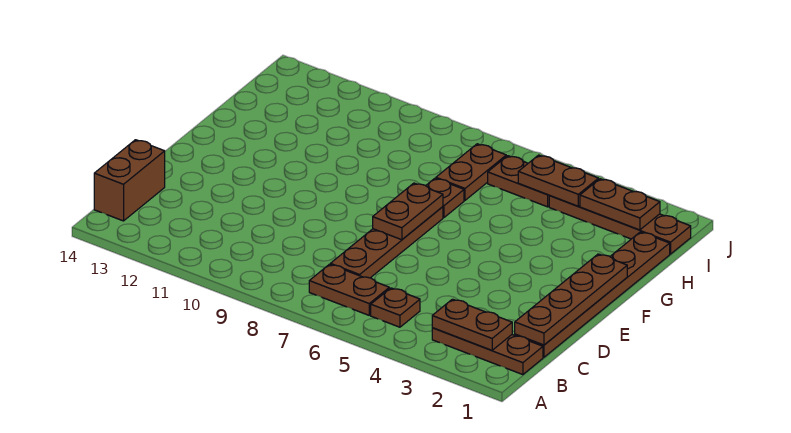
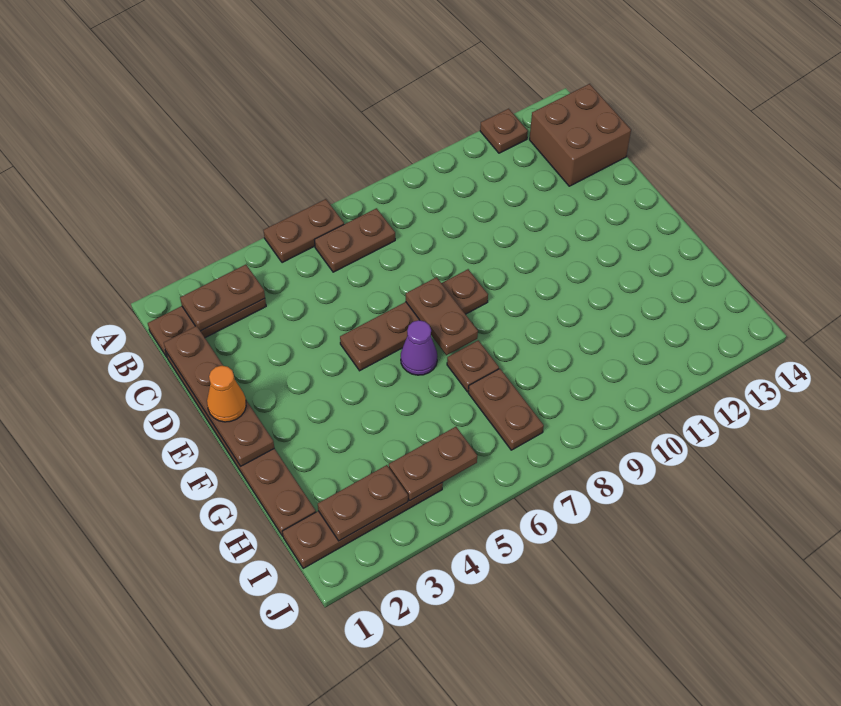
brown plate B5 level 1 -> brown plate A12 level 1
brown brick B14:C14 level 1 -> brown brick B13:C14 level 1
brown plate C7:F7 level 1 -> brown plate E5:E8 level 1
none -> orange cone E1 level 3
none -> purple cone F6 level 1
brown plate I5:I6 level 1 -> brown plate A5:A6 level 1

